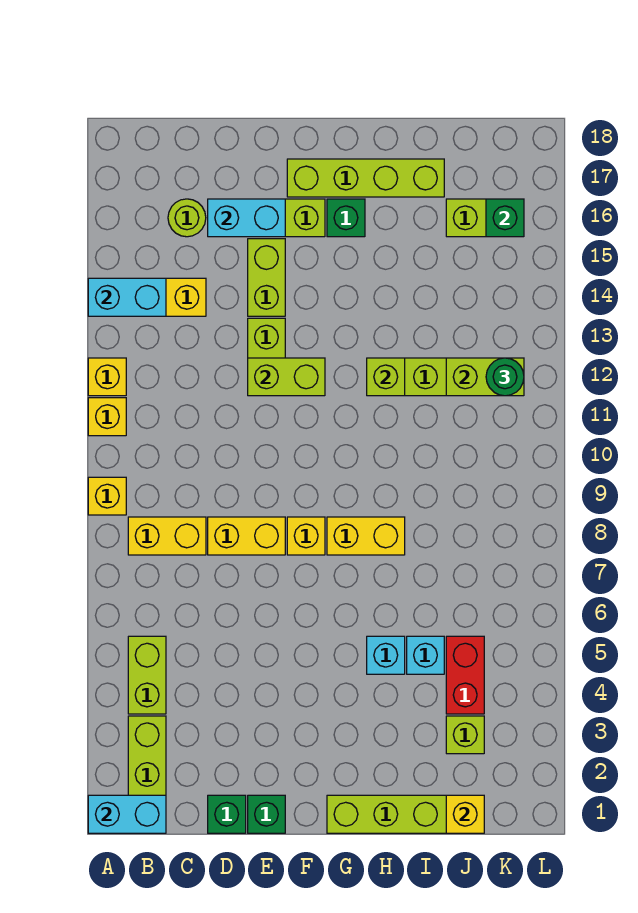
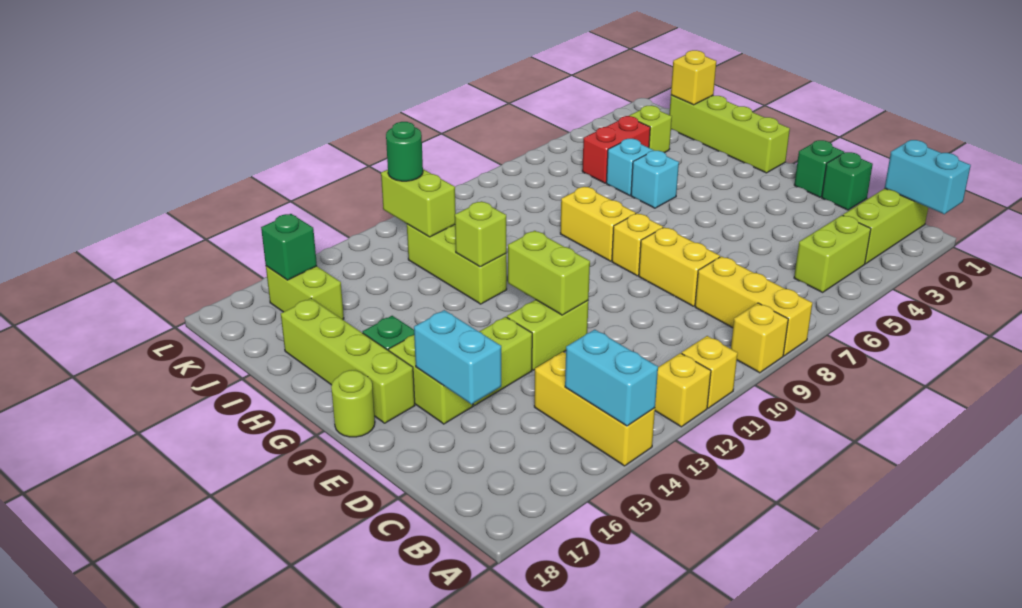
yellow brick B8:C8 level 1 -> yellow brick A8:C8 level 1
lime round brick C16 level 1 -> lime round brick F18 level 1

